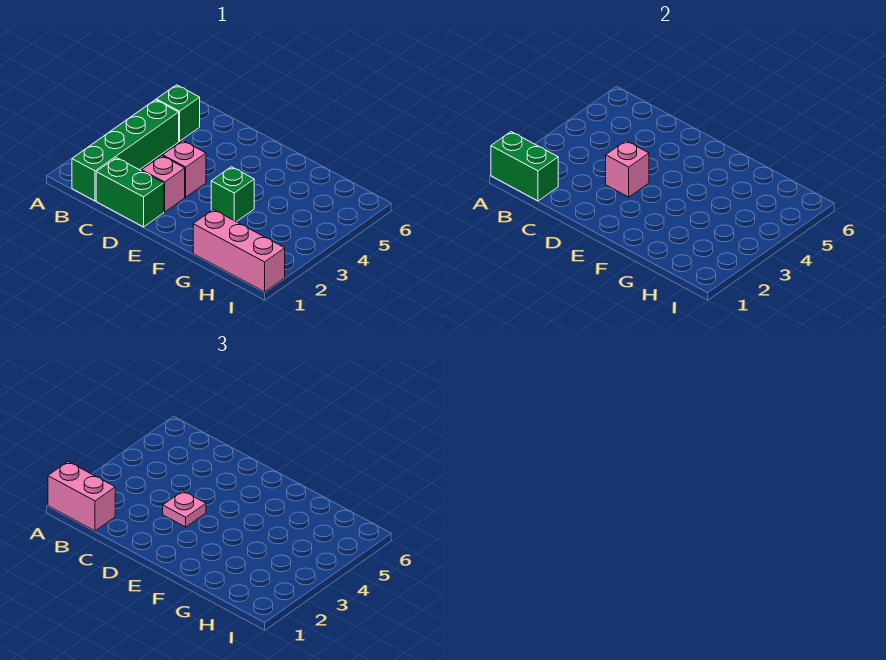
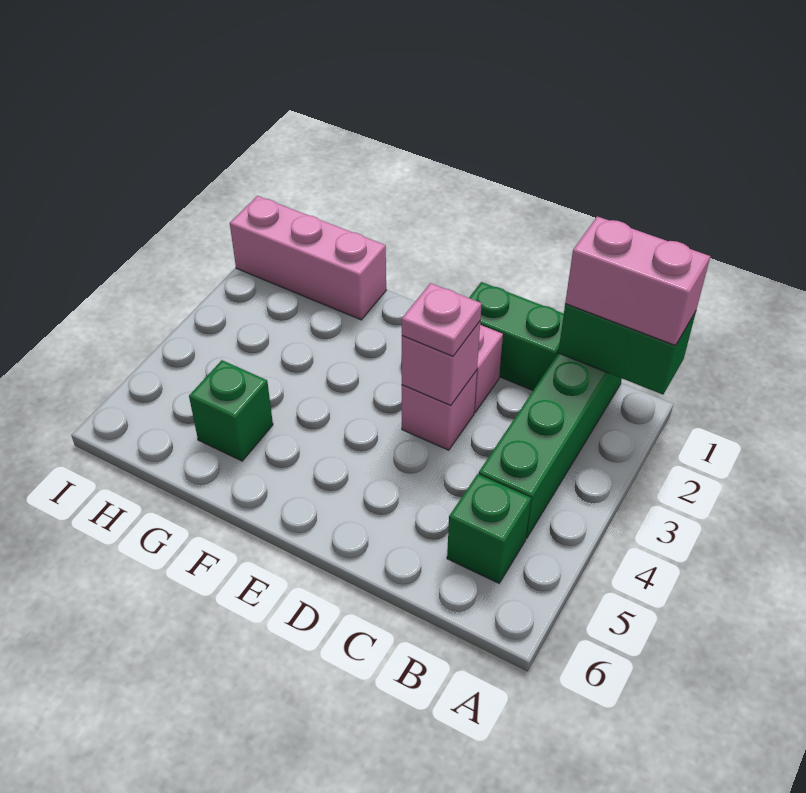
green brick F3 level 1 -> green brick G5 level 1

